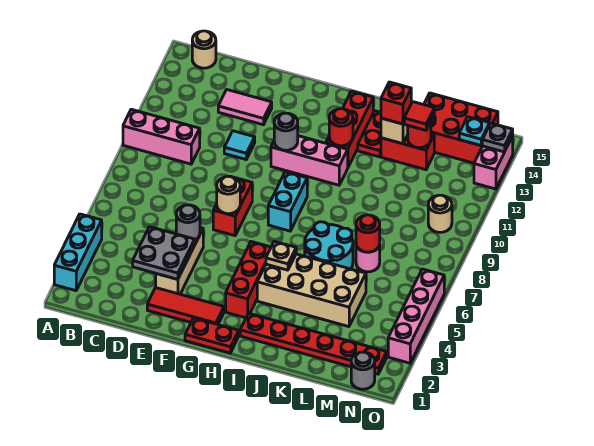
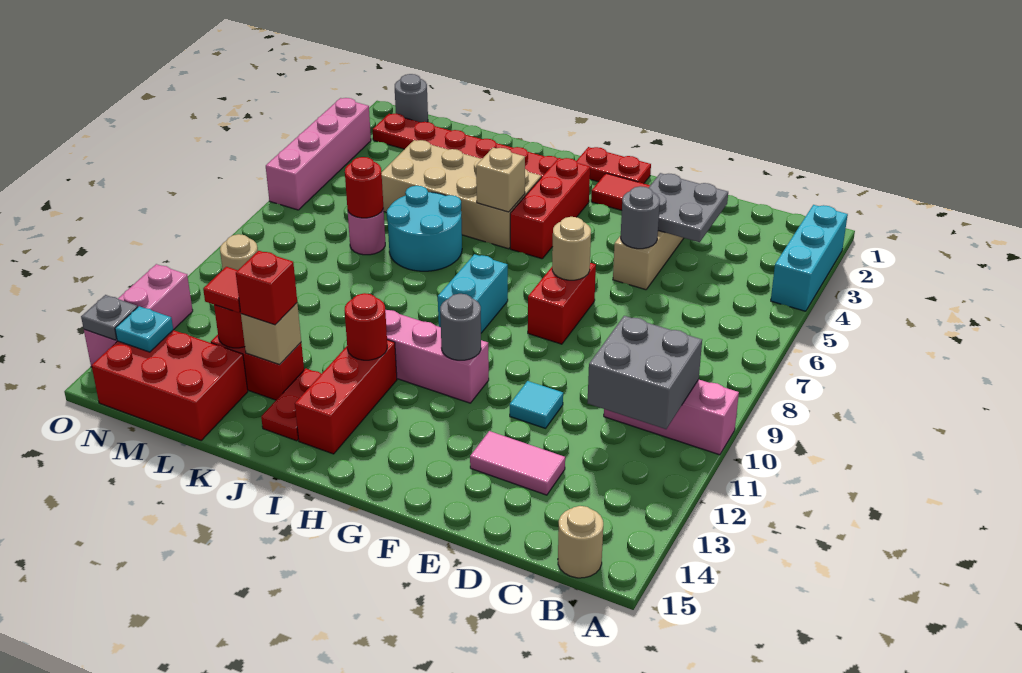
none -> grey brick B10:C11 level 2
tan plate I5 level 2 -> tan brick I5 level 2
pink brick O13:O14 level 1 -> pink brick O12:O14 level 1

